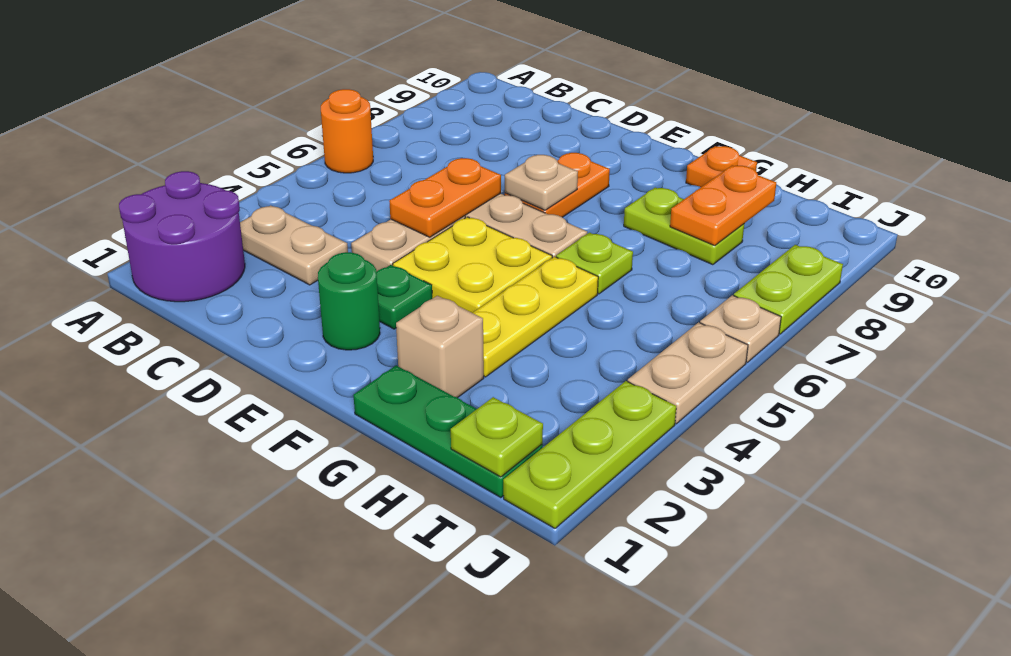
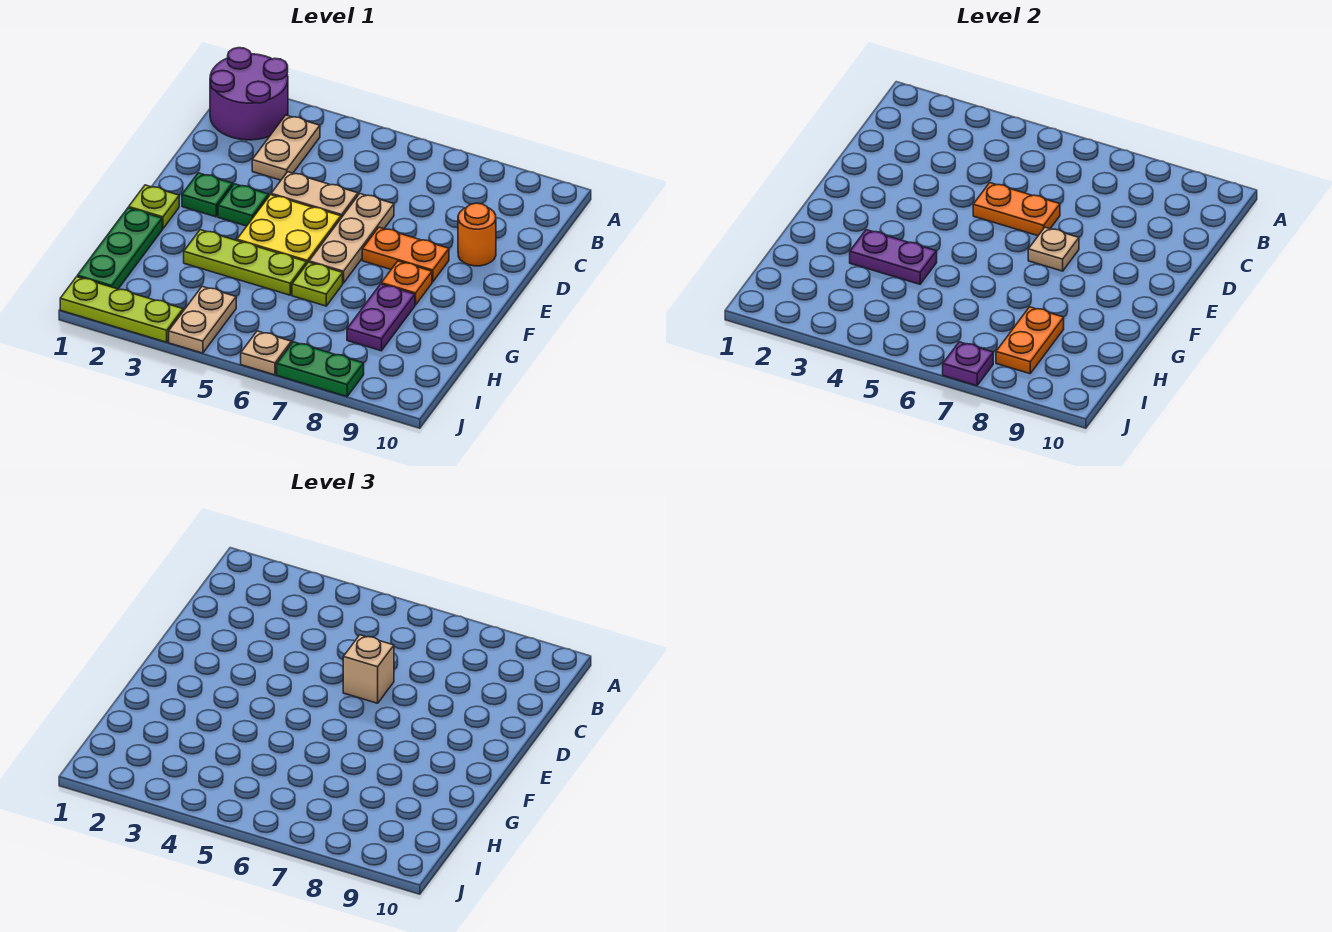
orange round brick A6 level 1 -> orange round brick D9 level 1
green round brick E2 level 1 -> green plate E2 level 1
tan brick G2 level 1 -> tan brick D6 level 3
yellow plate G3:G5 level 1 -> lime plate G3:G5 level 1
none -> purple plate G3:G4 level 2
lime plate G8:H8 level 1 -> purple plate G8:H8 level 1
orange plate G10 level 1 -> orange plate F8 level 1
orange plate H8:H9 level 2 -> orange plate H8:I8 level 2
lime plate I1 level 2 -> lime plate F1 level 1
tan plate J4:J5 level 1 -> tan plate I4:J4 level 1
lime plate J7:J8 level 1 -> green plate J7:J8 level 1
none -> purple plate J7 level 2

